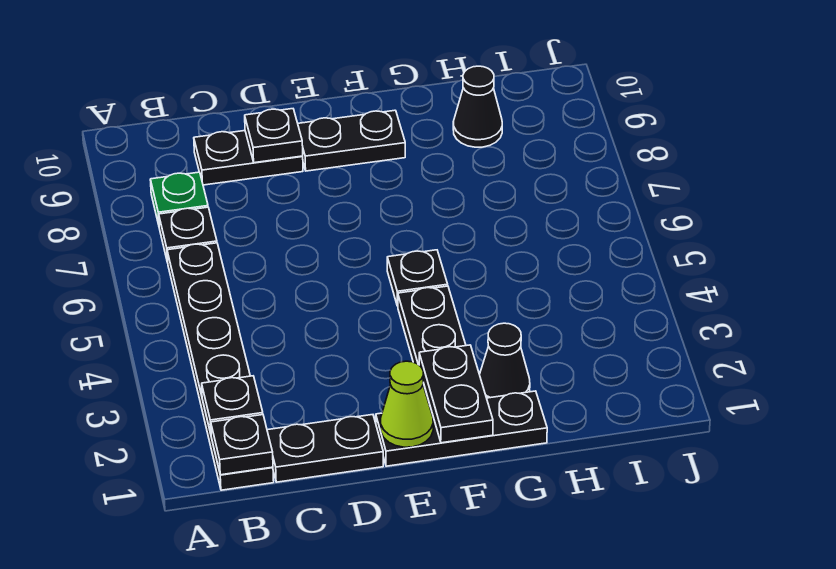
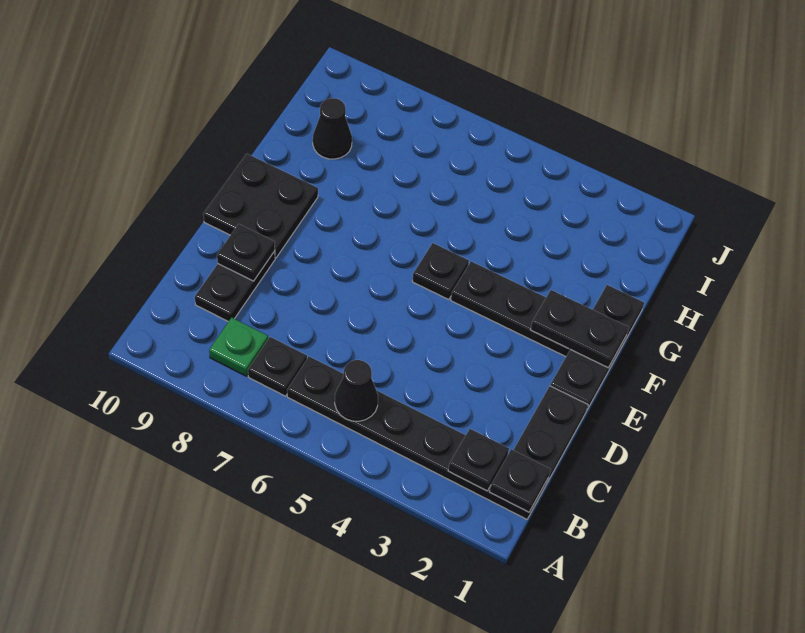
lime cone E1 level 2 -> none
black plate E9:F9 level 1 -> black plate E9:F10 level 1
black cone G2 level 1 -> black cone B5 level 2

